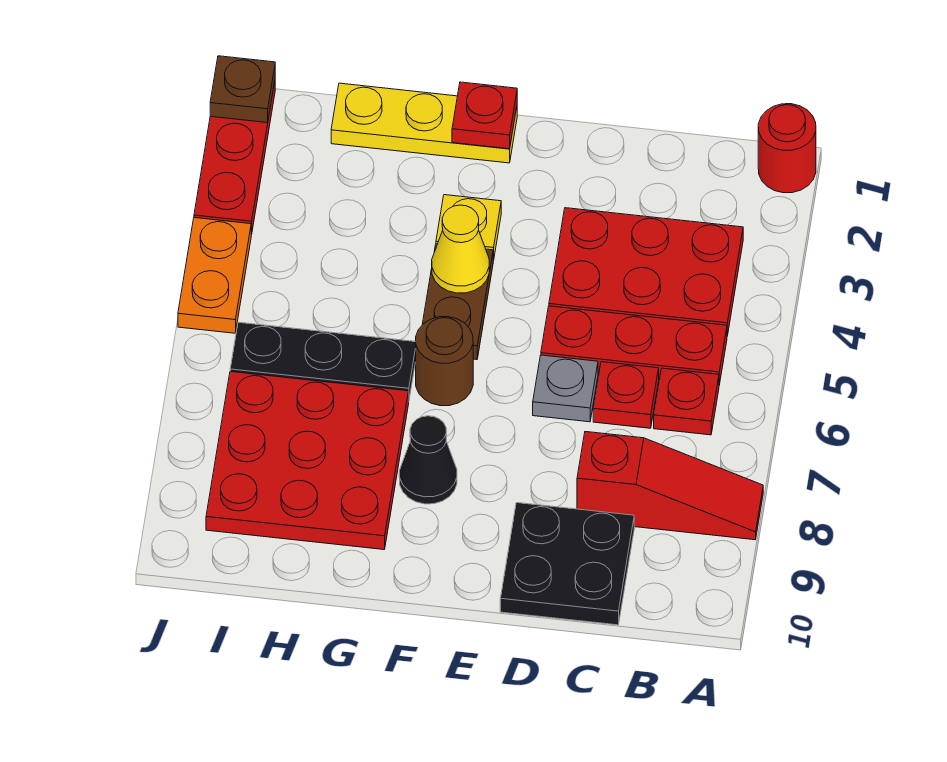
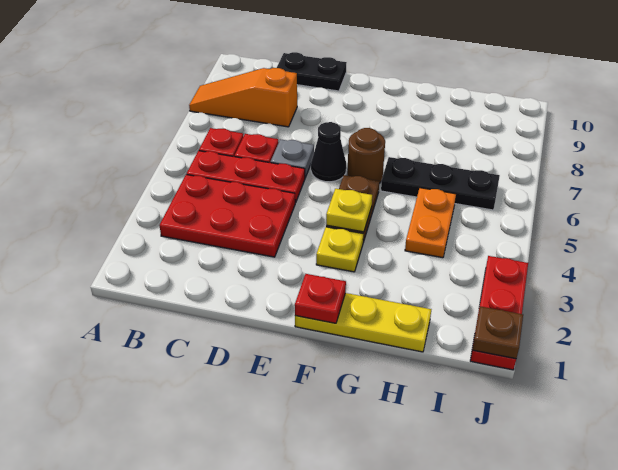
red round brick A1 level 1 -> none
red slope A8:C8 level 1 top C -> orange slope A8:C8 level 1 top C
black plate C9:D10 level 1 -> black plate C10:D10 level 1
yellow cone F4 level 2 -> yellow plate F4 level 2
black cone F8 level 1 -> black cone E6 level 1
red plate G7:I9 level 1 -> none
orange plate J4:J5 level 1 -> orange plate H4:H5 level 1

